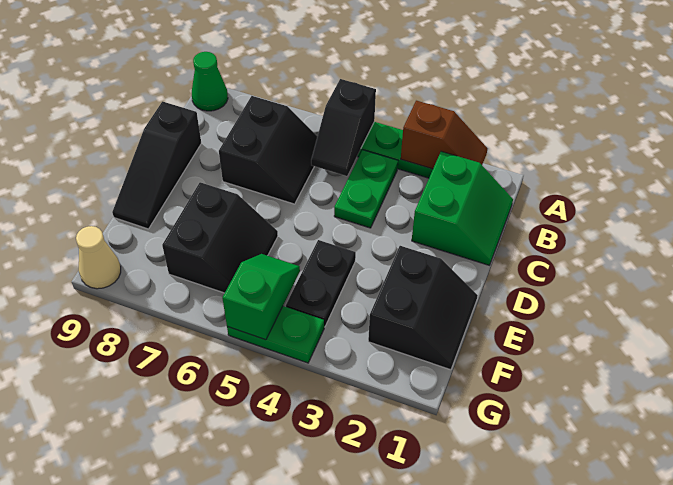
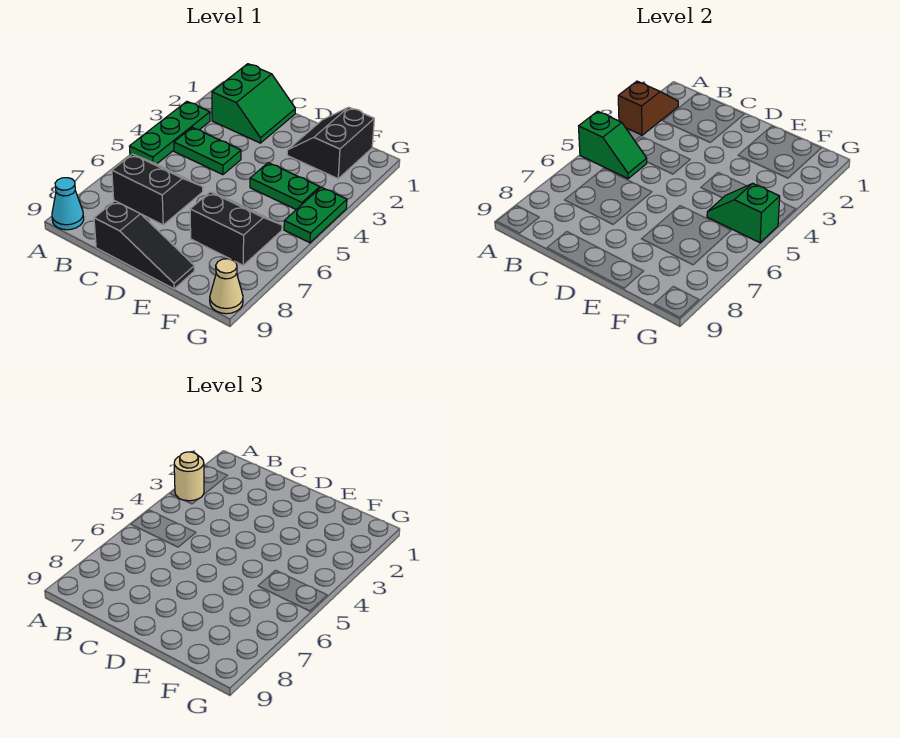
none -> tan round brick A3 level 3
black slope A5:B5 level 2 top A -> green slope A5:B5 level 2 top A
green cone A9 level 1 -> cyan cone A9 level 1
green slope B1:C2 level 1 top 2 -> green slope B1:C2 level 1 top B
black slope E1:F2 level 1 top 2 -> black slope E1:F2 level 1 top F
black plate E4:F4 level 1 -> green plate E4:F4 level 1

